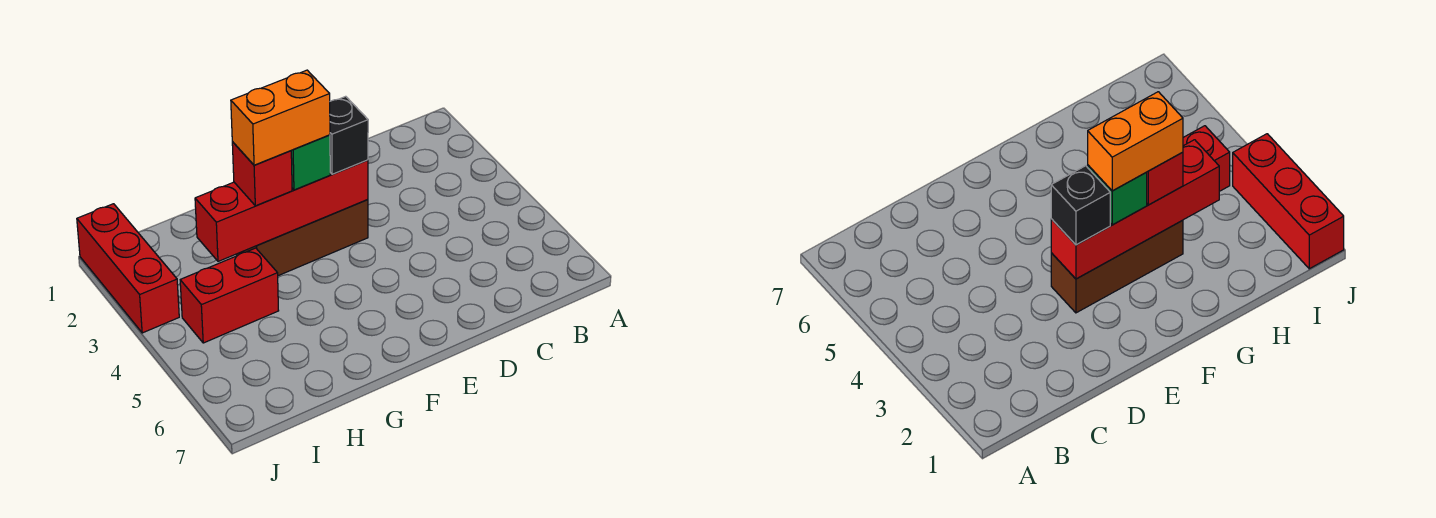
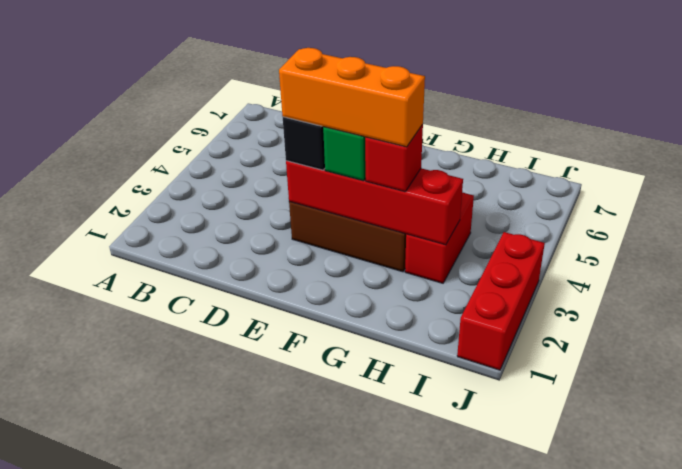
orange brick F3:G3 level 4 -> orange brick E3:G3 level 4
red brick H4:I4 level 1 -> red brick H3:H4 level 1

